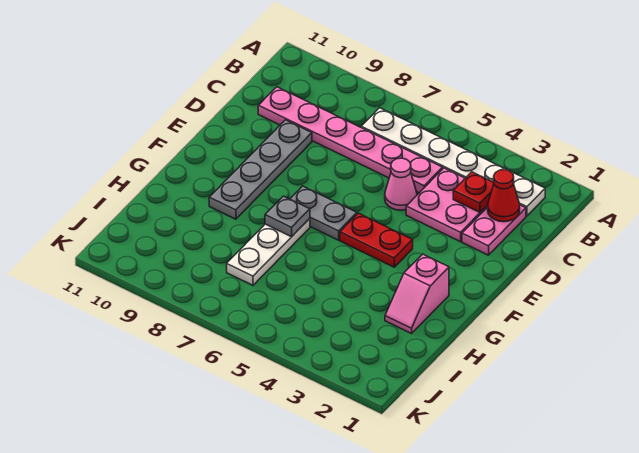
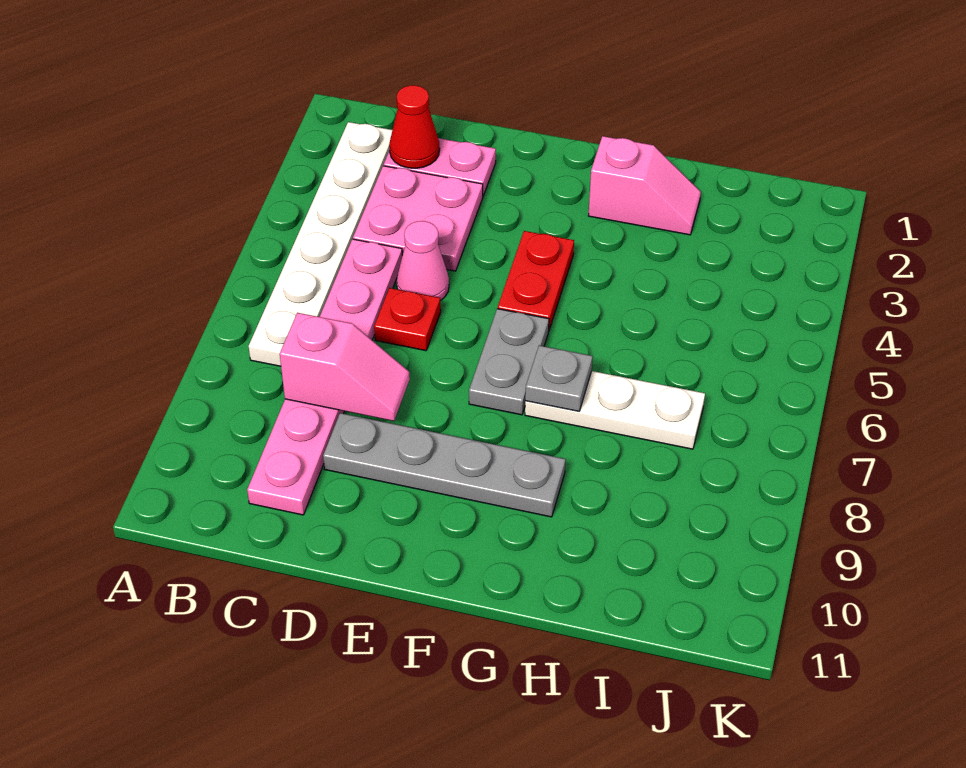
red plate C3 level 2 -> red plate D6 level 1
none -> pink slope C8:D8 level 2 top C

